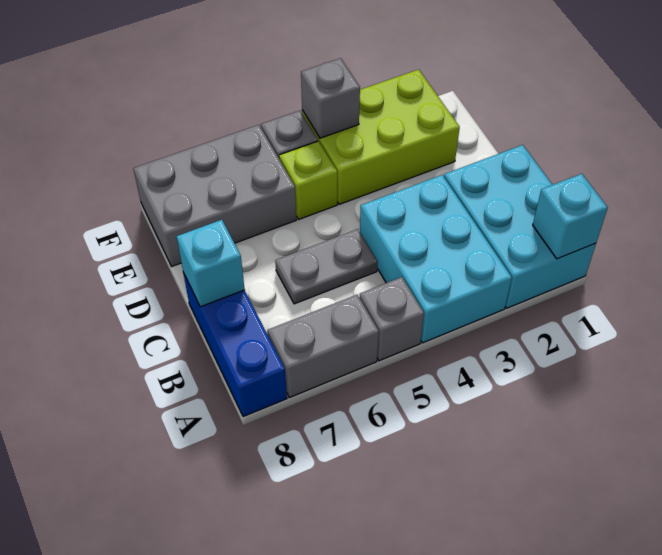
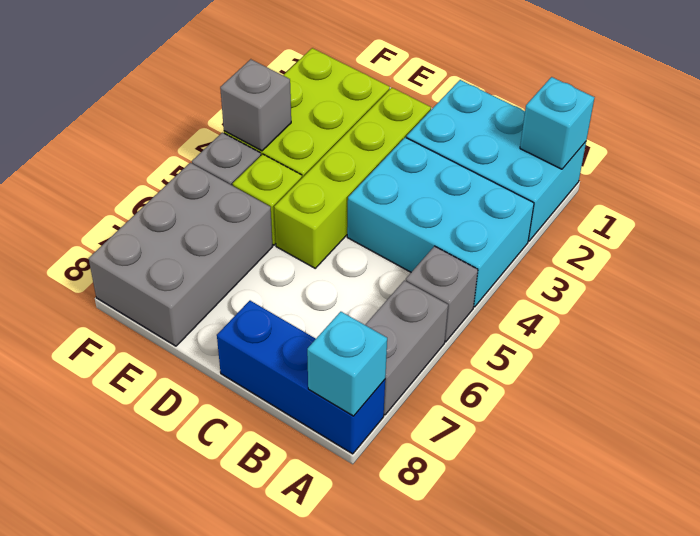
grey plate C5:C6 level 1 -> none
cyan brick C8 level 2 -> cyan brick A8 level 2
none -> lime brick D2:D5 level 1

